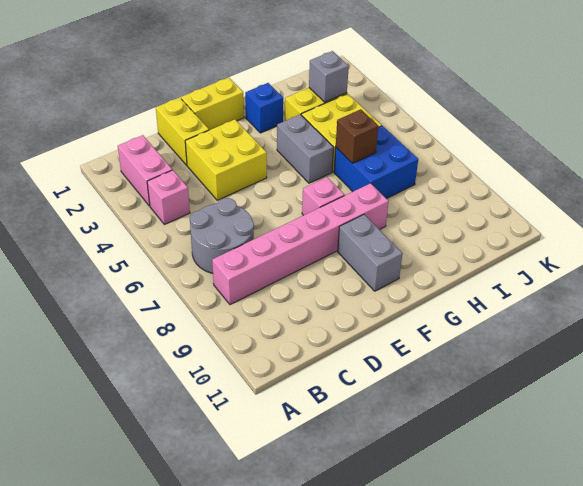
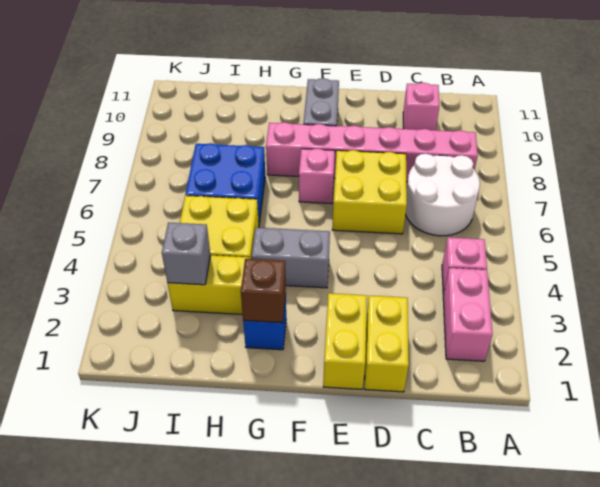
grey round brick B6:C7 level 1 -> white round brick B6:C7 level 1
none -> pink brick C10 level 1
yellow brick D3:E4 level 1 -> yellow brick D6:E7 level 1
yellow brick E1:F1 level 1 -> yellow brick E1:E2 level 1
grey brick G4:G5 level 1 -> grey brick F4:G4 level 1
brown brick H6 level 2 -> brown brick G2 level 2

